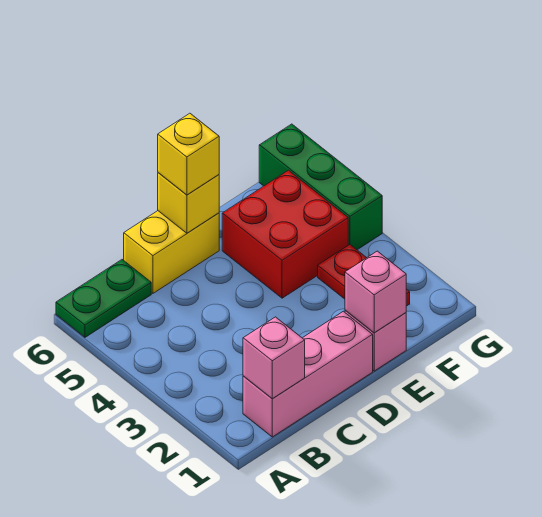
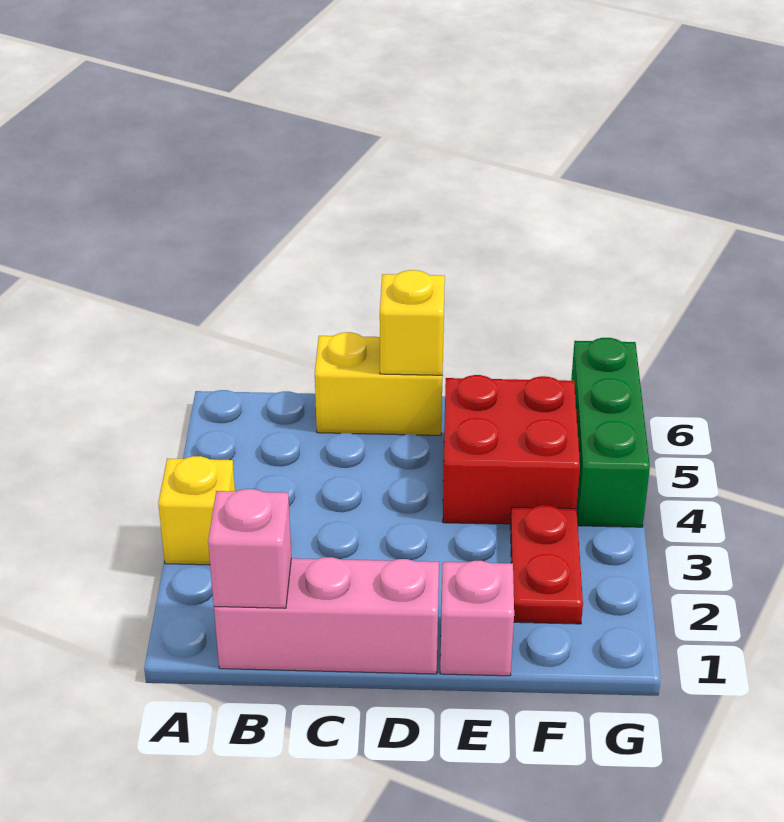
green plate A6:B6 level 1 -> none
yellow brick D6 level 3 -> yellow brick A3 level 1
pink brick E1 level 2 -> none

